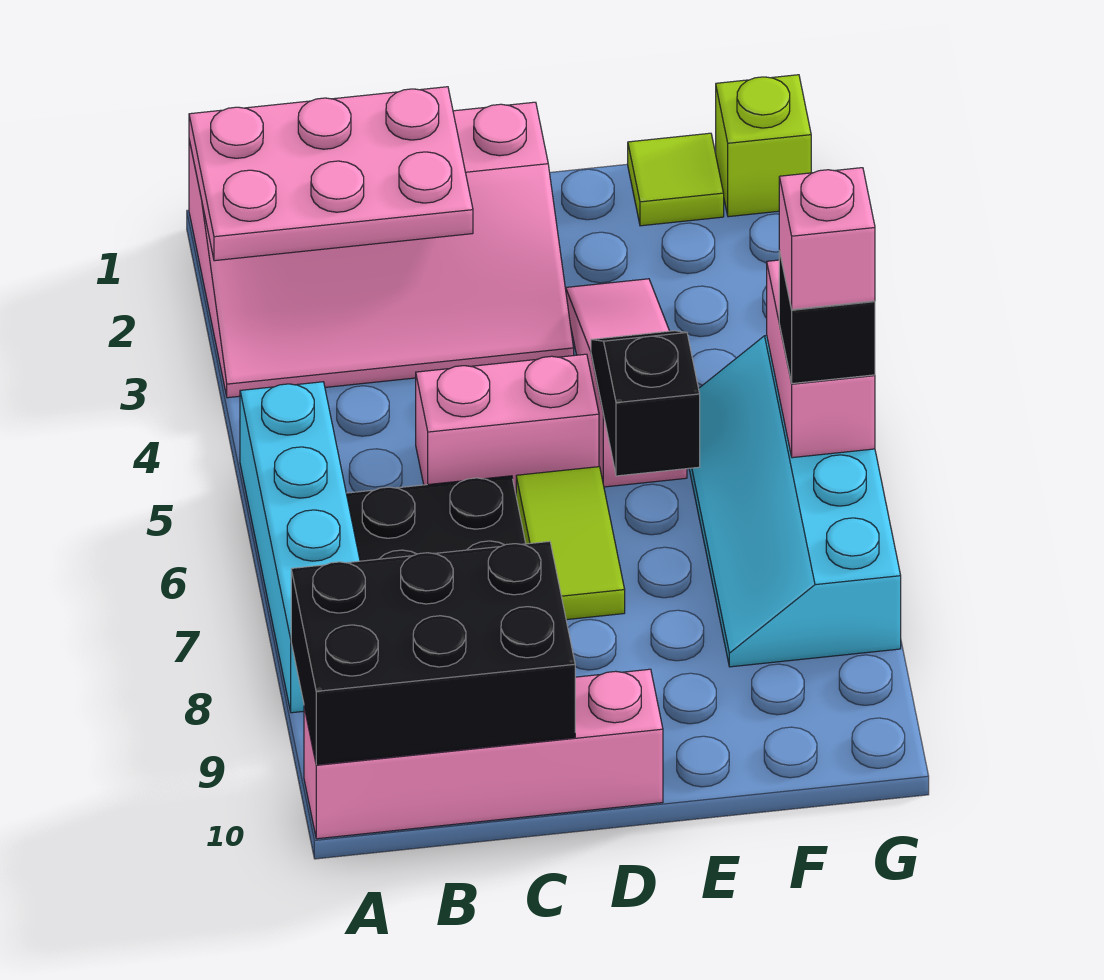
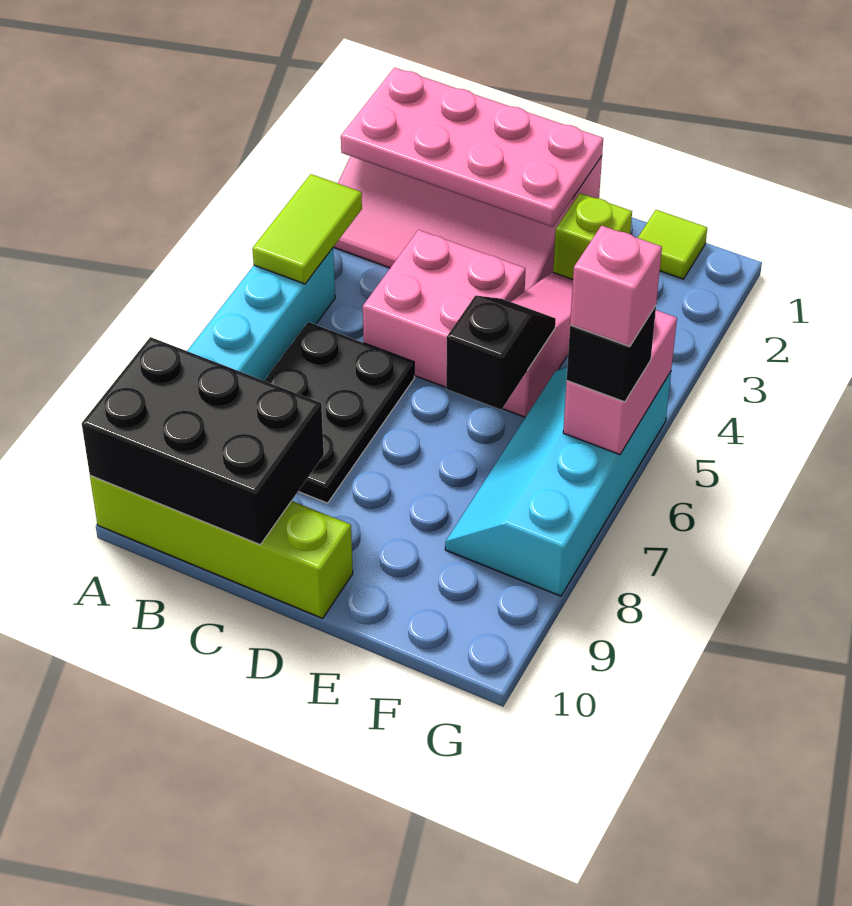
pink plate A1:C2 level 2 -> pink plate A1:D2 level 2
pink brick A10:D10 level 1 -> lime brick A10:D10 level 1
pink brick C5:D5 level 1 -> pink brick C4:D5 level 1
lime tile D6:D7 level 1 -> lime tile A4:A5 level 2
lime brick G1 level 1 -> lime brick E2 level 1

